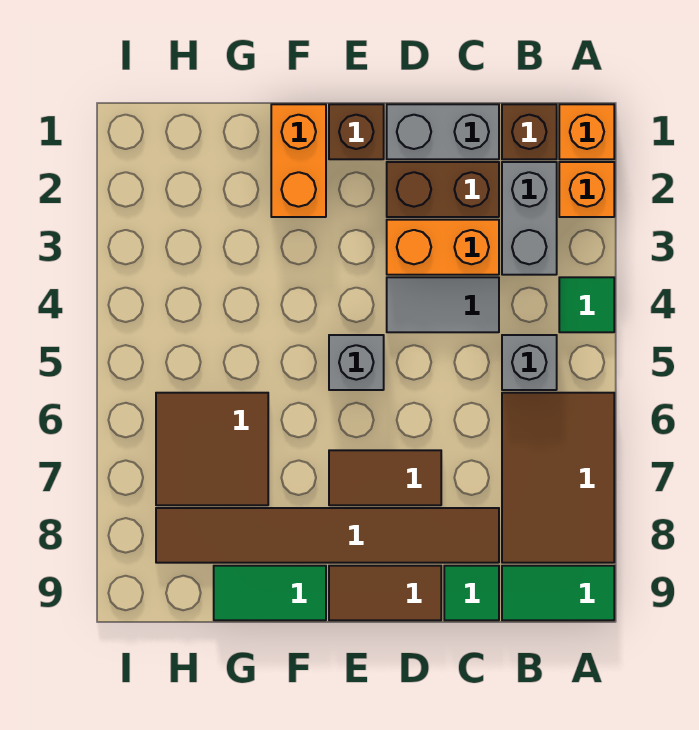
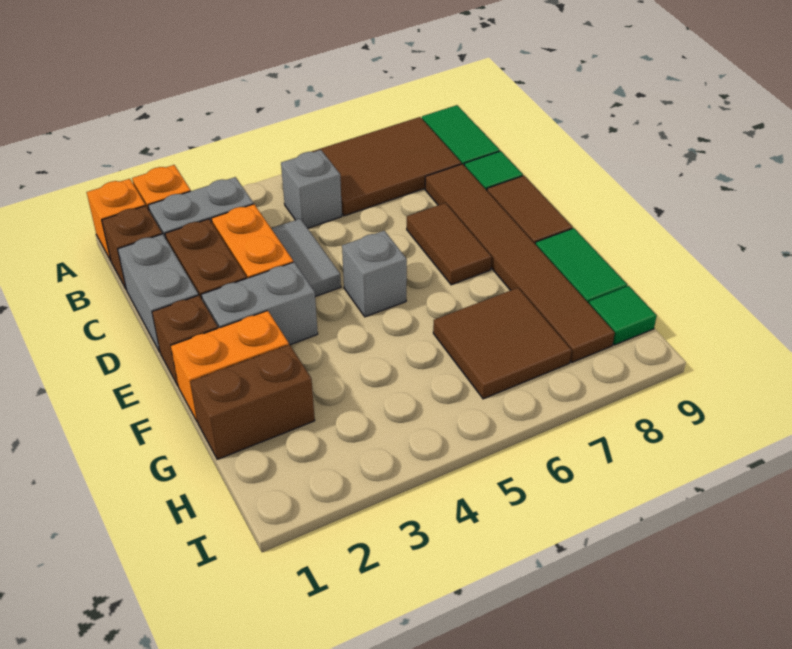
green tile A4 level 1 -> green tile H9 level 1
none -> grey brick E2:E3 level 1
none -> brown brick G1:G2 level 1

